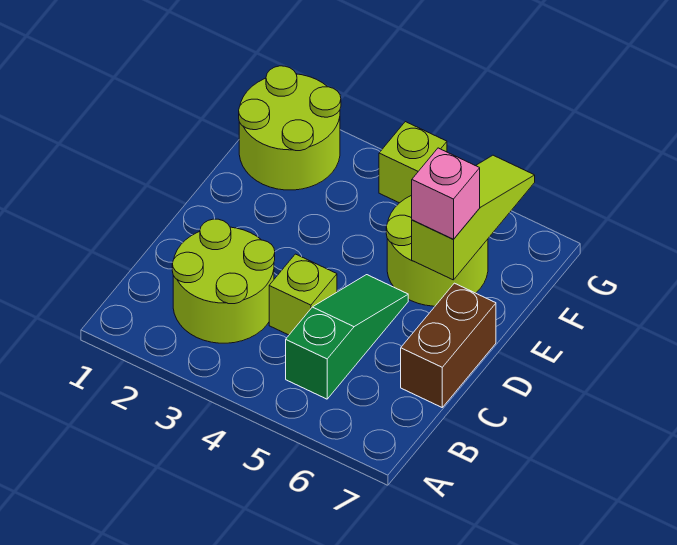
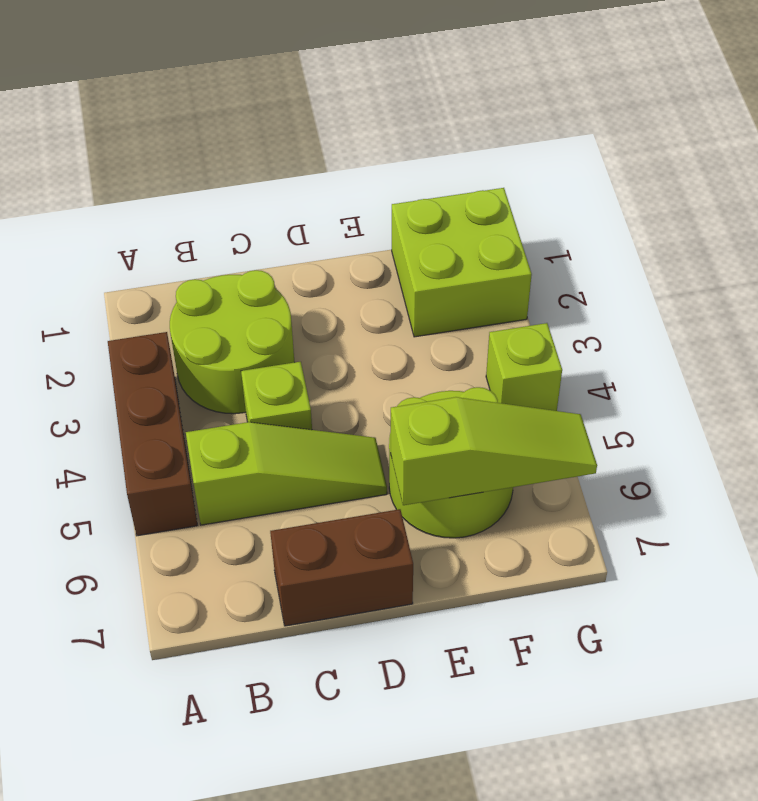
none -> brown brick A3:A5 level 1
green slope B5:D5 level 1 top B -> lime slope B5:D5 level 1 top B
pink brick E6 level 3 -> none
lime round brick F1:G2 level 1 -> lime brick F1:G2 level 1

